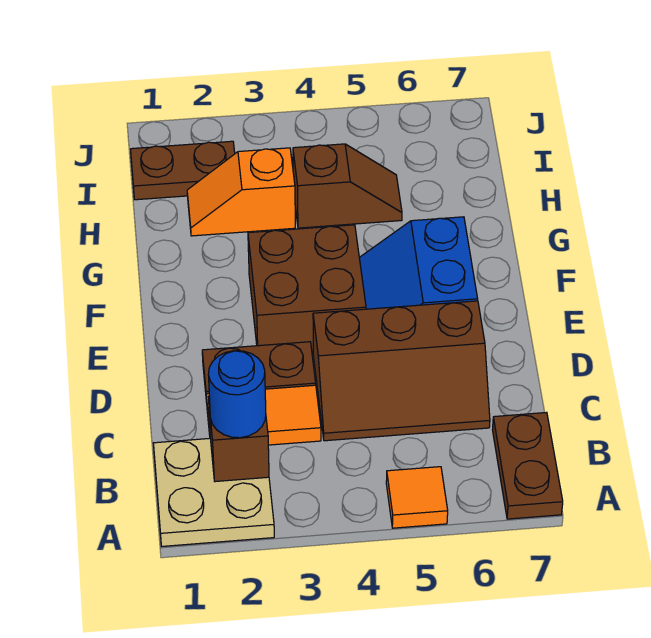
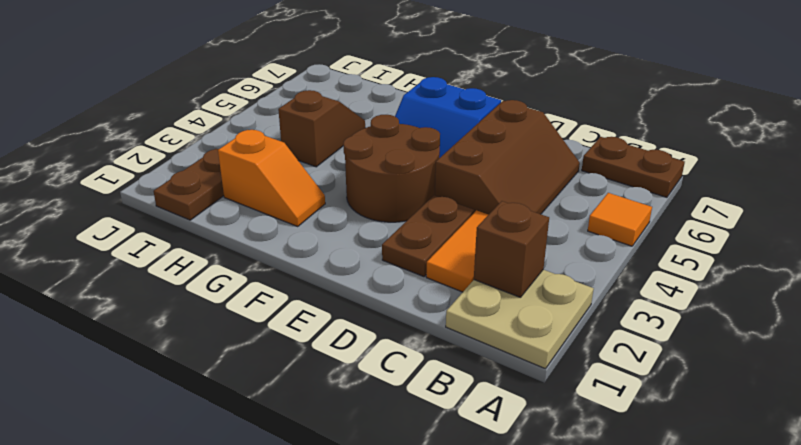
blue round brick B2 level 3 -> none
brown brick E3:F4 level 1 -> brown round brick E3:F4 level 1
orange slope H2:H3 level 1 top 3 -> orange slope G2:H2 level 1 top H

